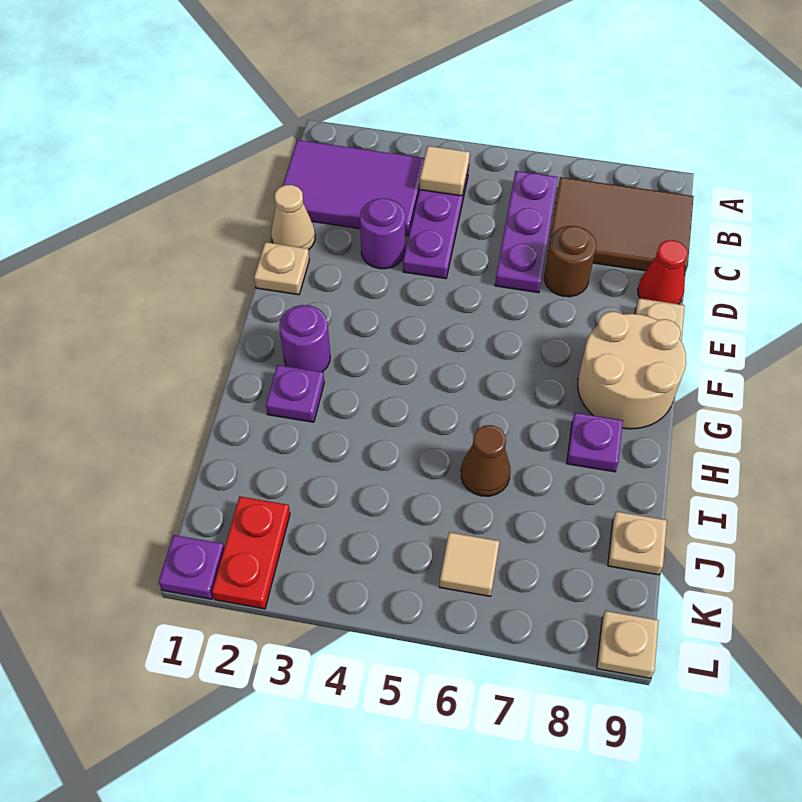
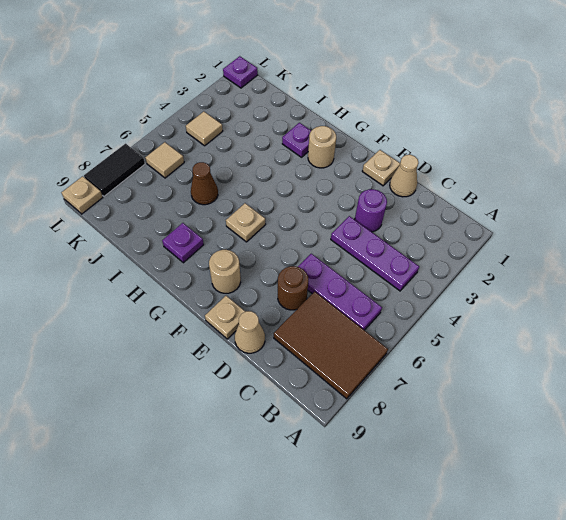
purple tile B1:C3 level 1 -> none
tan tile B4 level 2 -> tan tile K4 level 1
brown tile B7:C9 level 1 -> brown tile A7:C8 level 1
red cone D9 level 1 -> tan cone D9 level 1
tan round brick F8:G9 level 1 -> tan round brick F8 level 1
purple round brick G2 level 1 -> tan round brick G2 level 1
tan plate J9 level 1 -> tan plate G6 level 1
red plate K2:L2 level 1 -> none
none -> black tile L7:L8 level 1

